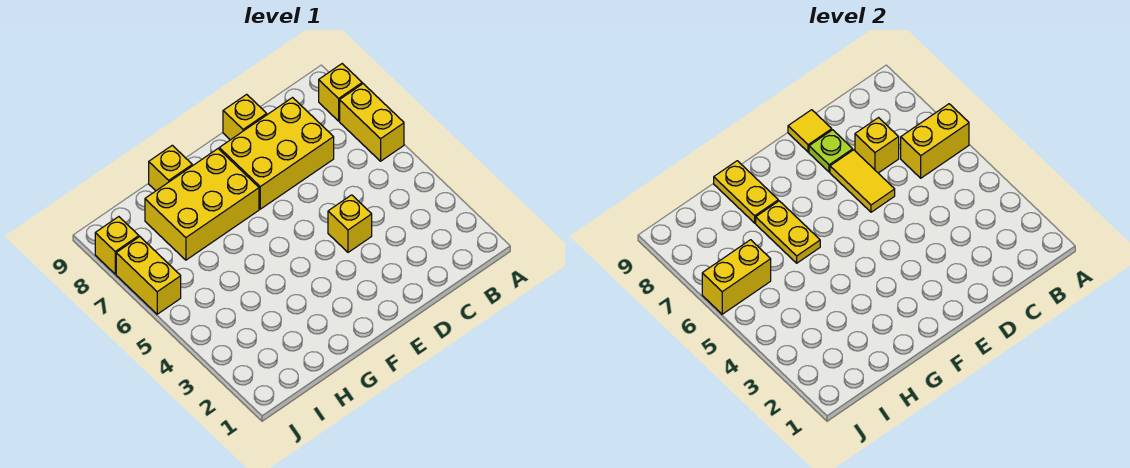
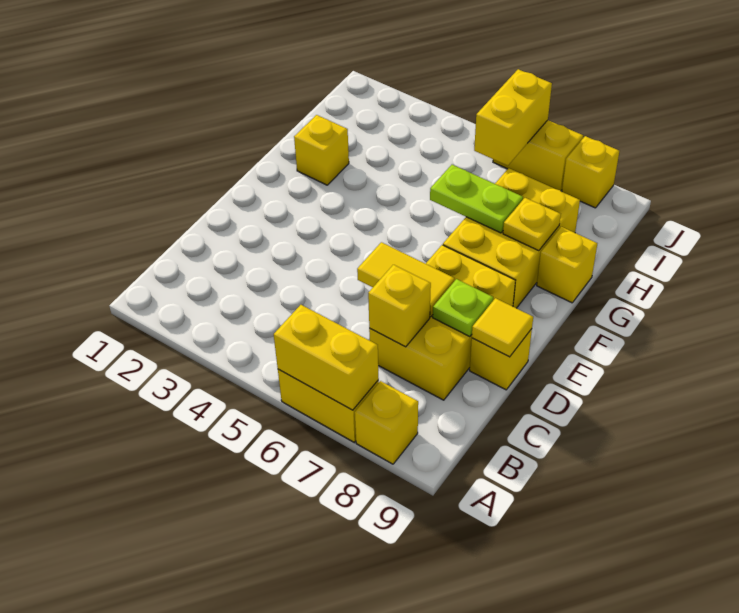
yellow brick A6:B6 level 2 -> yellow brick A6:A7 level 2
yellow brick D4 level 1 -> yellow brick G2 level 1
yellow plate G6:G7 level 2 -> lime plate G6:G7 level 2
yellow plate G8:G9 level 2 -> yellow plate G8 level 2

